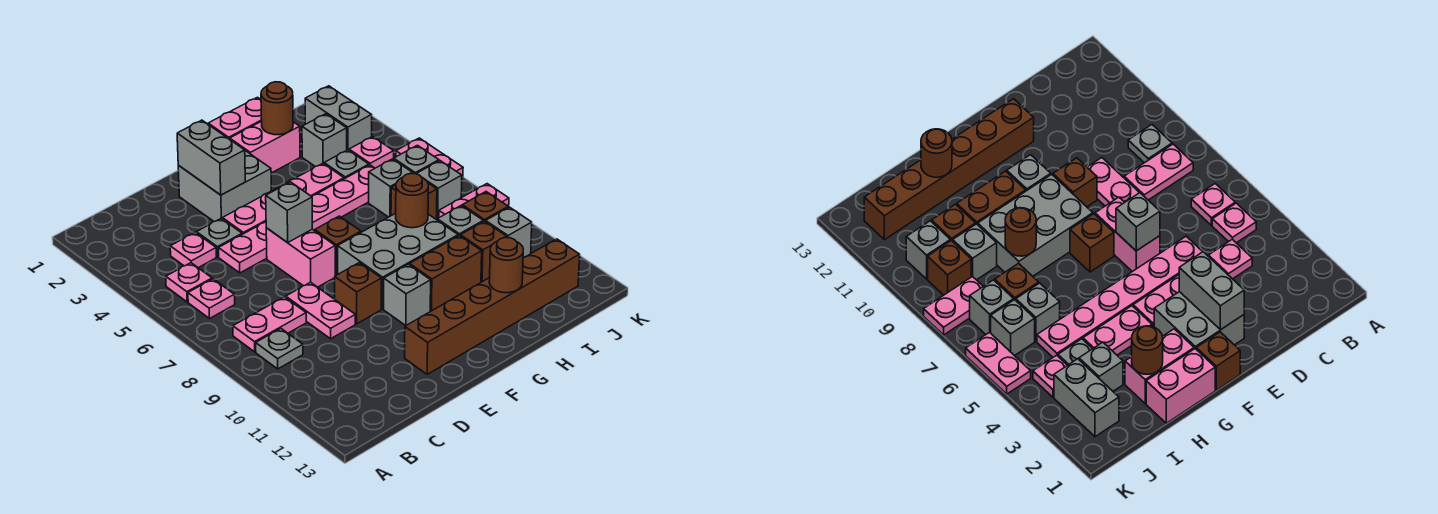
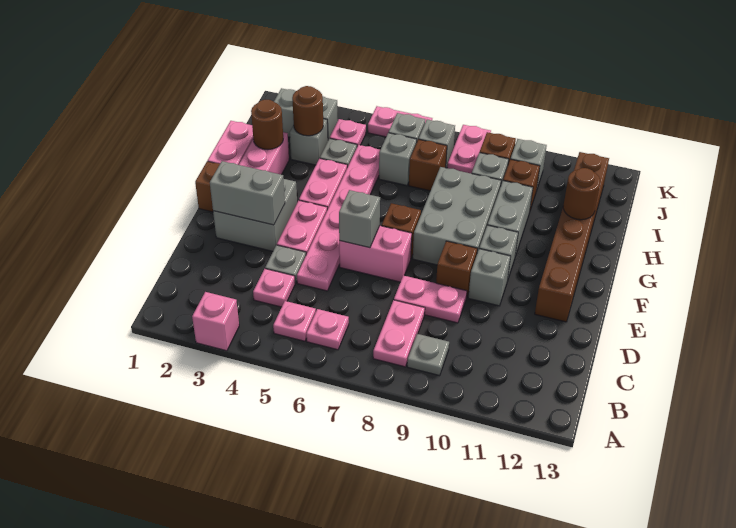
none -> pink brick A3 level 1
none -> grey brick E10 level 1
brown brick G10:H10 level 1 -> grey brick G10:H10 level 1
brown round brick H8 level 2 -> brown round brick I3 level 2

